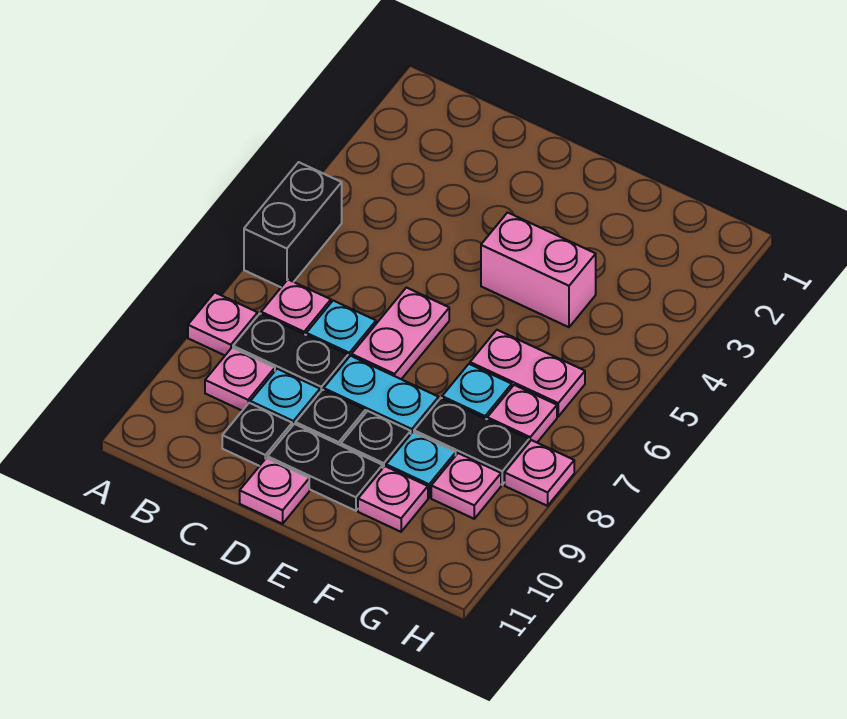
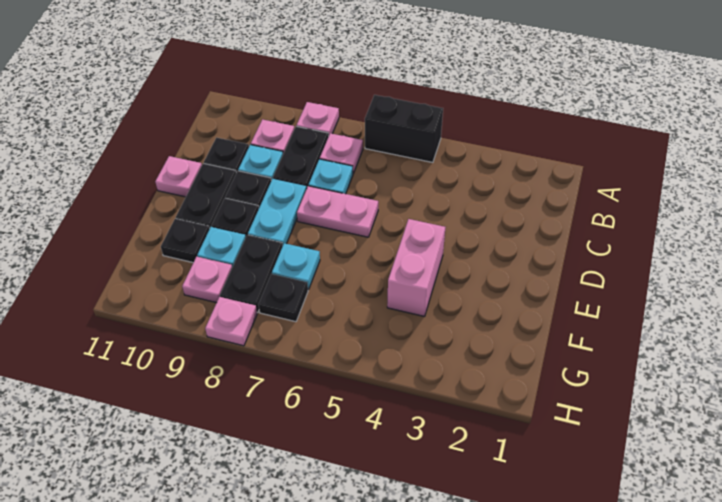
pink plate F6:G6 level 1 -> none
pink plate F10 level 1 -> black plate F10 level 1
pink plate G7 level 1 -> black plate G7 level 1

